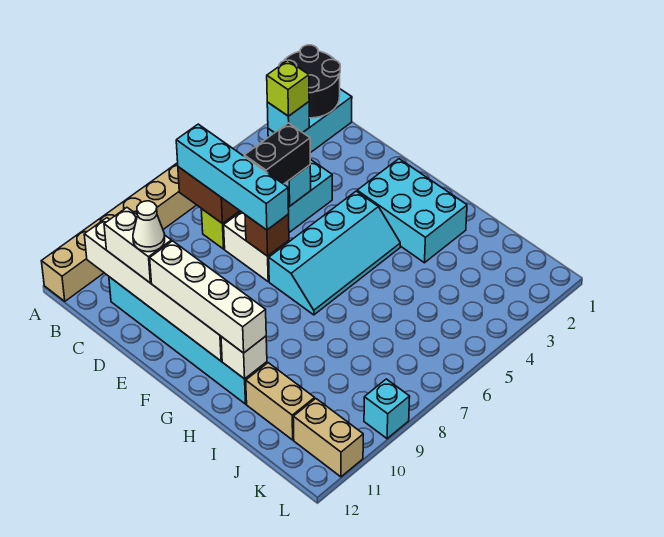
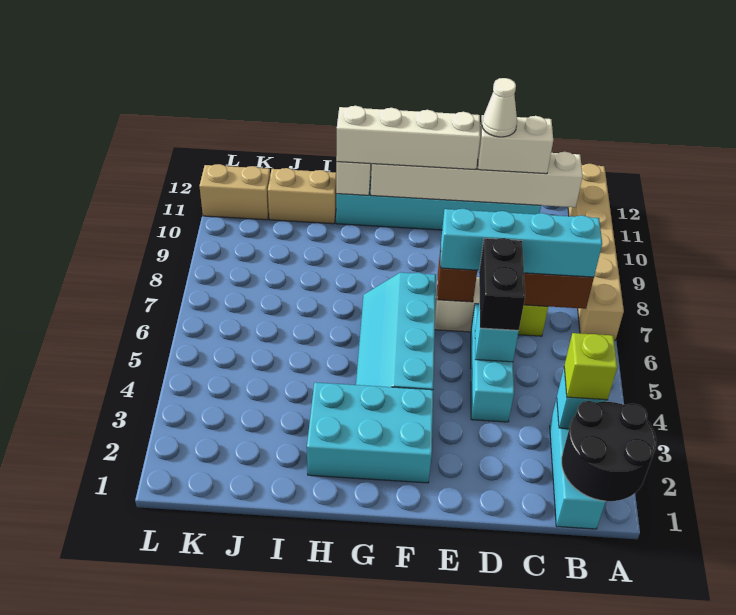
cyan brick L9 level 1 -> none

